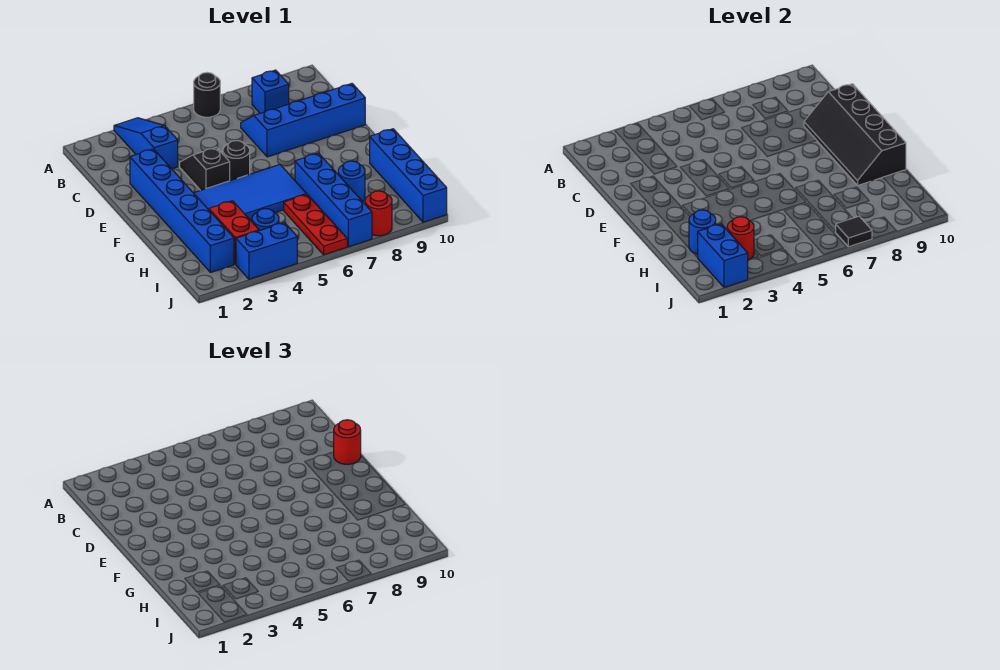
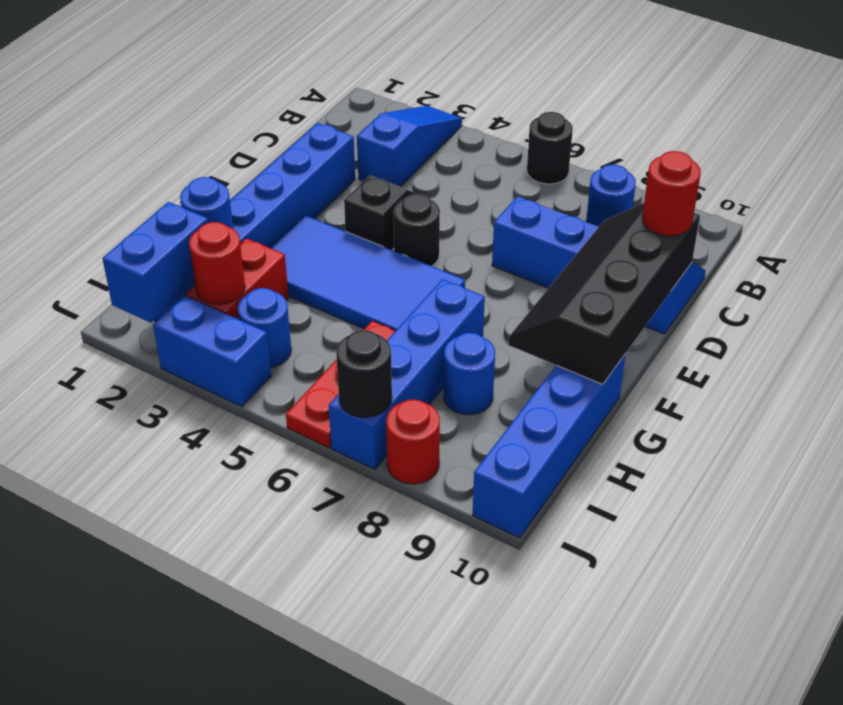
blue brick B8 level 1 -> blue round brick B8 level 1
black tile J7 level 2 -> black round brick J7 level 2

